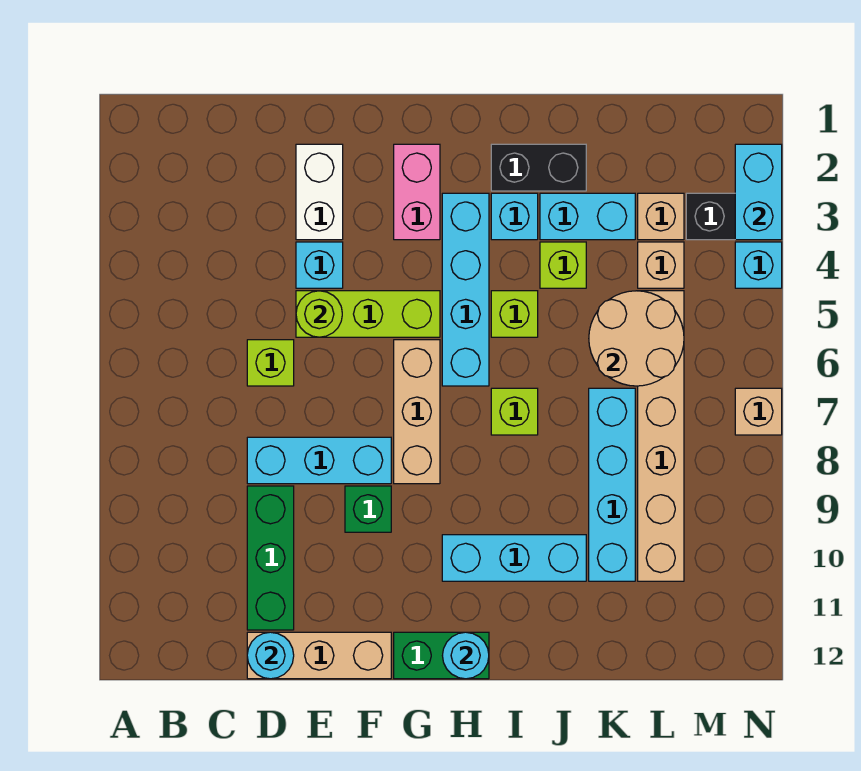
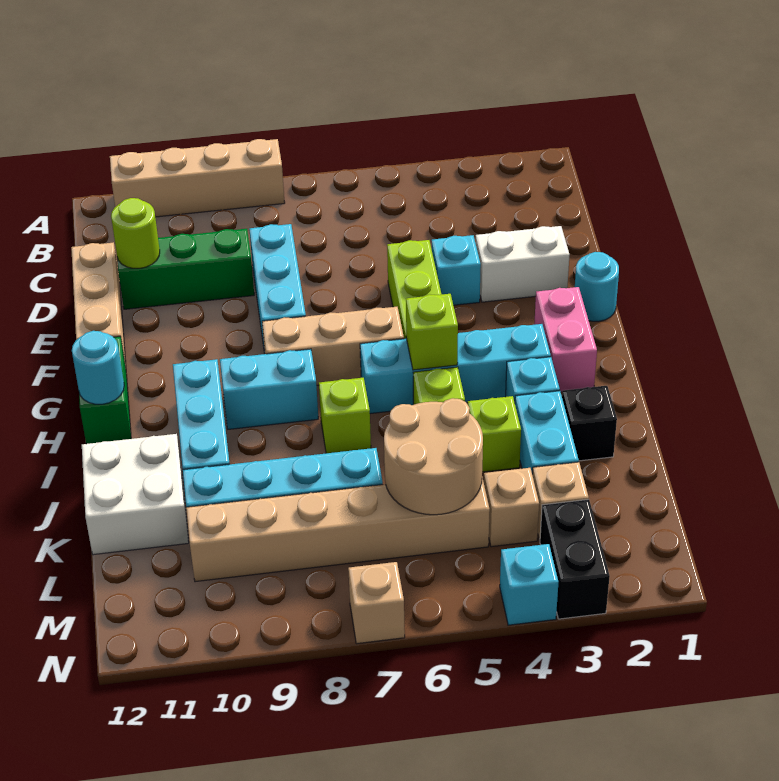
none -> tan brick A8:A11 level 1
lime brick D6 level 1 -> lime brick H5 level 2
cyan round brick D12 level 2 -> cyan round brick F1 level 1
lime round brick E5 level 2 -> lime round brick D11 level 2
green brick F9 level 1 -> none
pink brick G2:G3 level 1 -> pink brick G2:H2 level 1
black brick I2:J2 level 1 -> black brick J2 level 1
none -> white brick J11:K12 level 1
cyan brick N2:N3 level 2 -> cyan brick H8:H9 level 1

